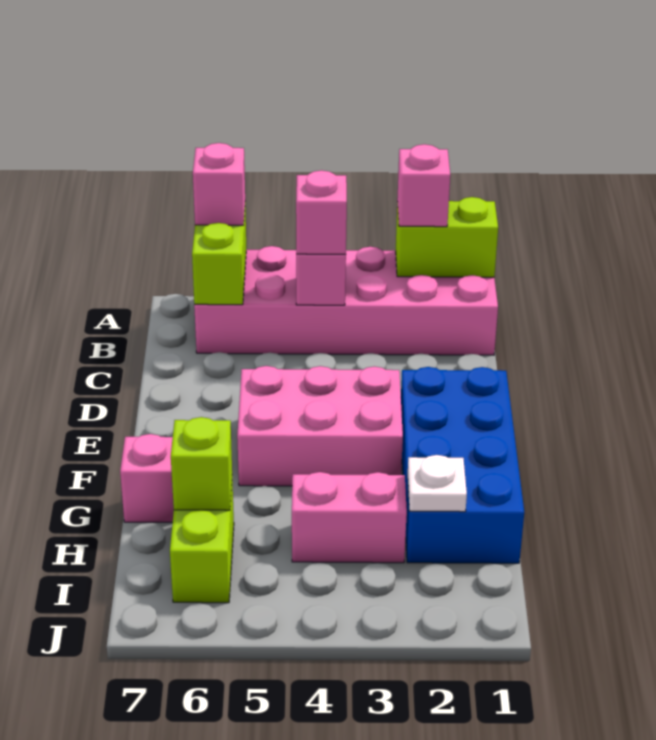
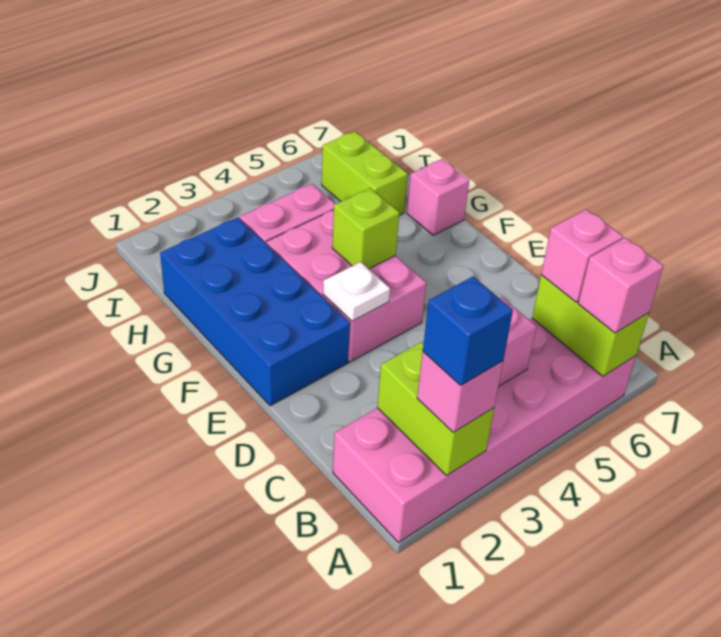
lime brick A1:A2 level 2 -> lime brick A2:B2 level 2
none -> blue brick A2 level 4
pink brick B4 level 3 -> pink brick B6 level 3
pink brick E3:F5 level 1 -> pink brick E3:G4 level 1
white plate H2 level 2 -> white plate E3 level 2
lime brick H6 level 2 -> lime brick F4 level 2

